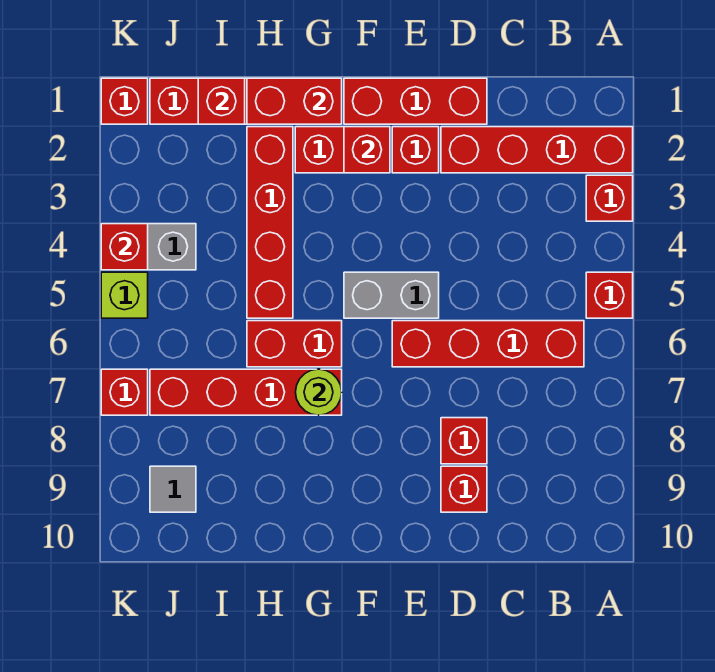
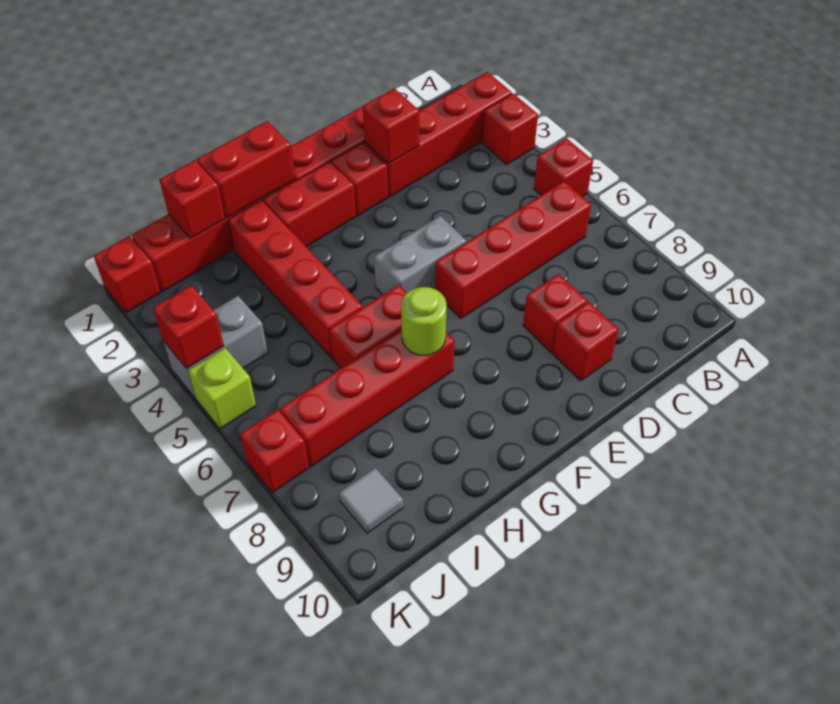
red brick F2 level 2 -> red brick D2 level 2

